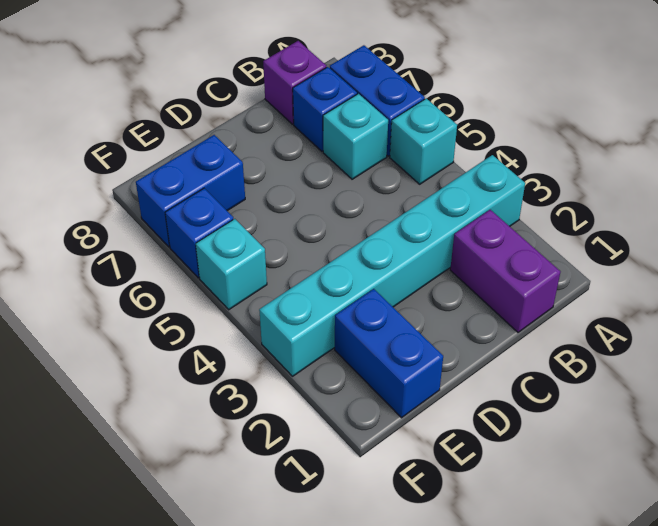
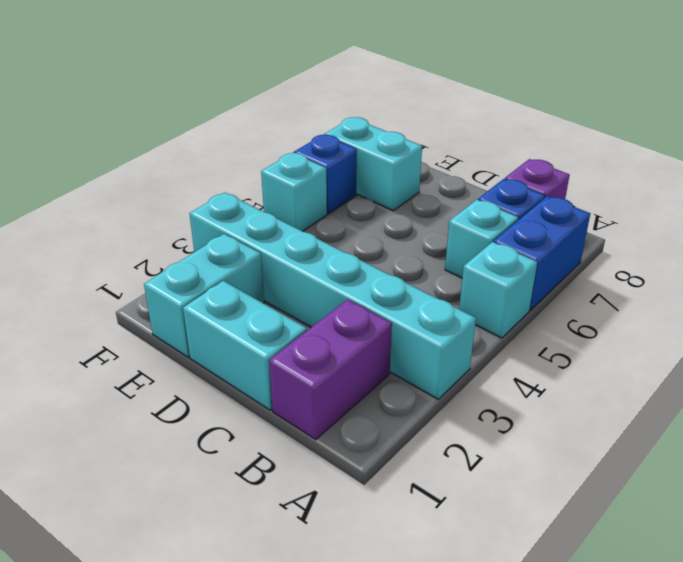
none -> cyan brick C1:D1 level 1
blue brick E1:E2 level 1 -> cyan brick E1:E2 level 1
blue brick E7:F7 level 1 -> cyan brick E7:F7 level 1

